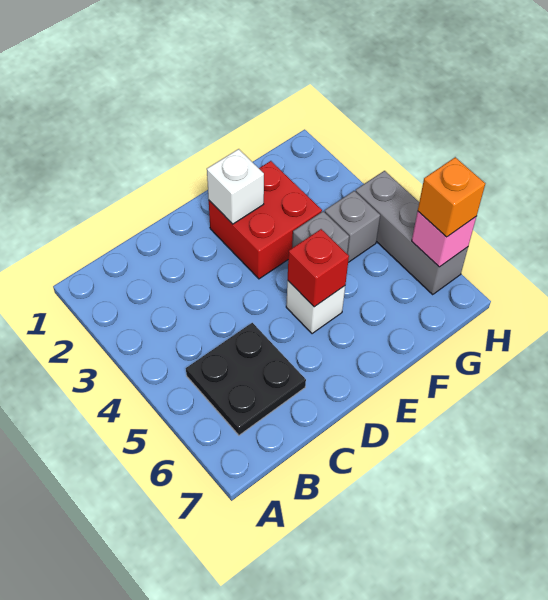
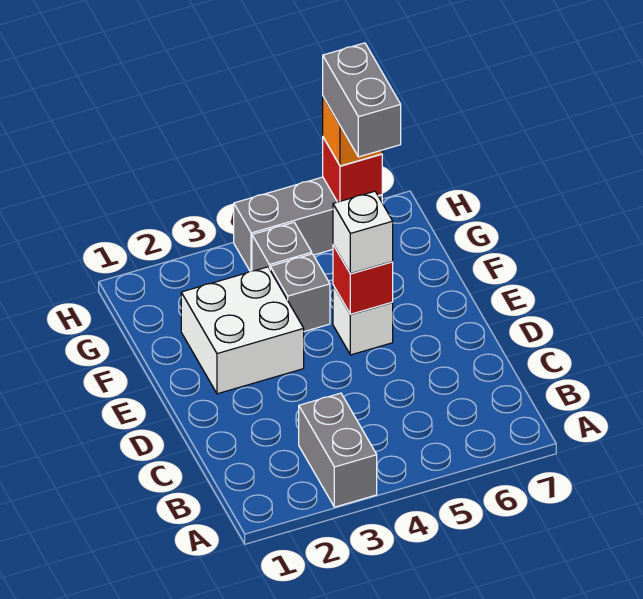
none -> grey brick A3:B3 level 1
black plate B5:C6 level 1 -> none
red brick E2:F3 level 1 -> white brick E2:F3 level 1
white brick E2 level 2 -> white brick E5 level 3
none -> grey brick G6:H6 level 4
pink brick H6 level 2 -> red brick H6 level 2

